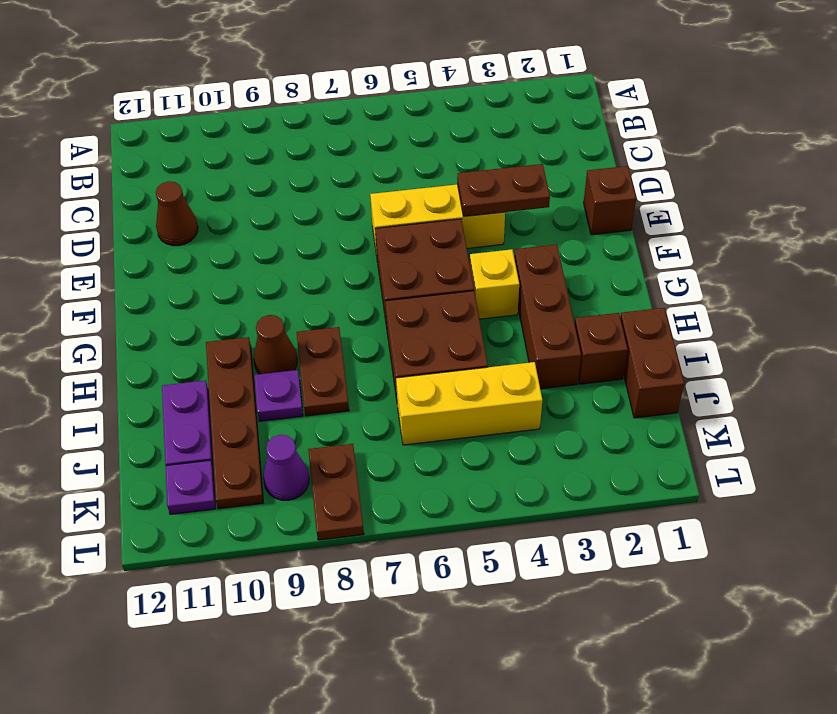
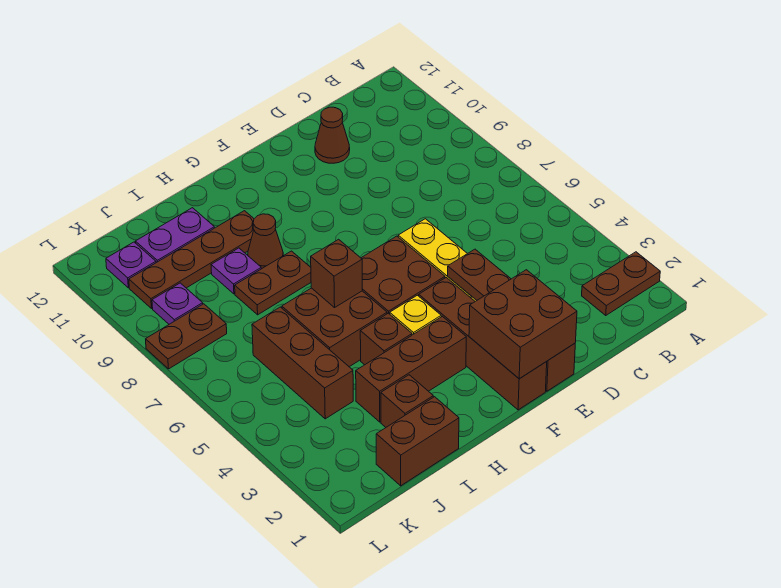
none -> brown plate A2:B2 level 1
none -> brown brick E1:F2 level 2
none -> brown brick F1:F4 level 1
none -> brown brick H4 level 1
none -> brown brick H6 level 2
yellow brick J4:J6 level 1 -> brown brick J4:J6 level 1
purple cone K9 level 1 -> purple plate K9 level 1

